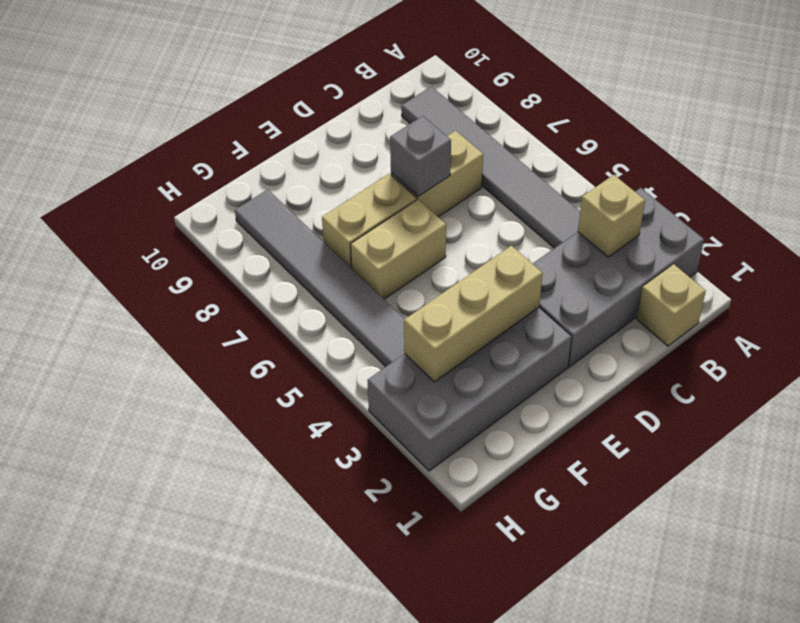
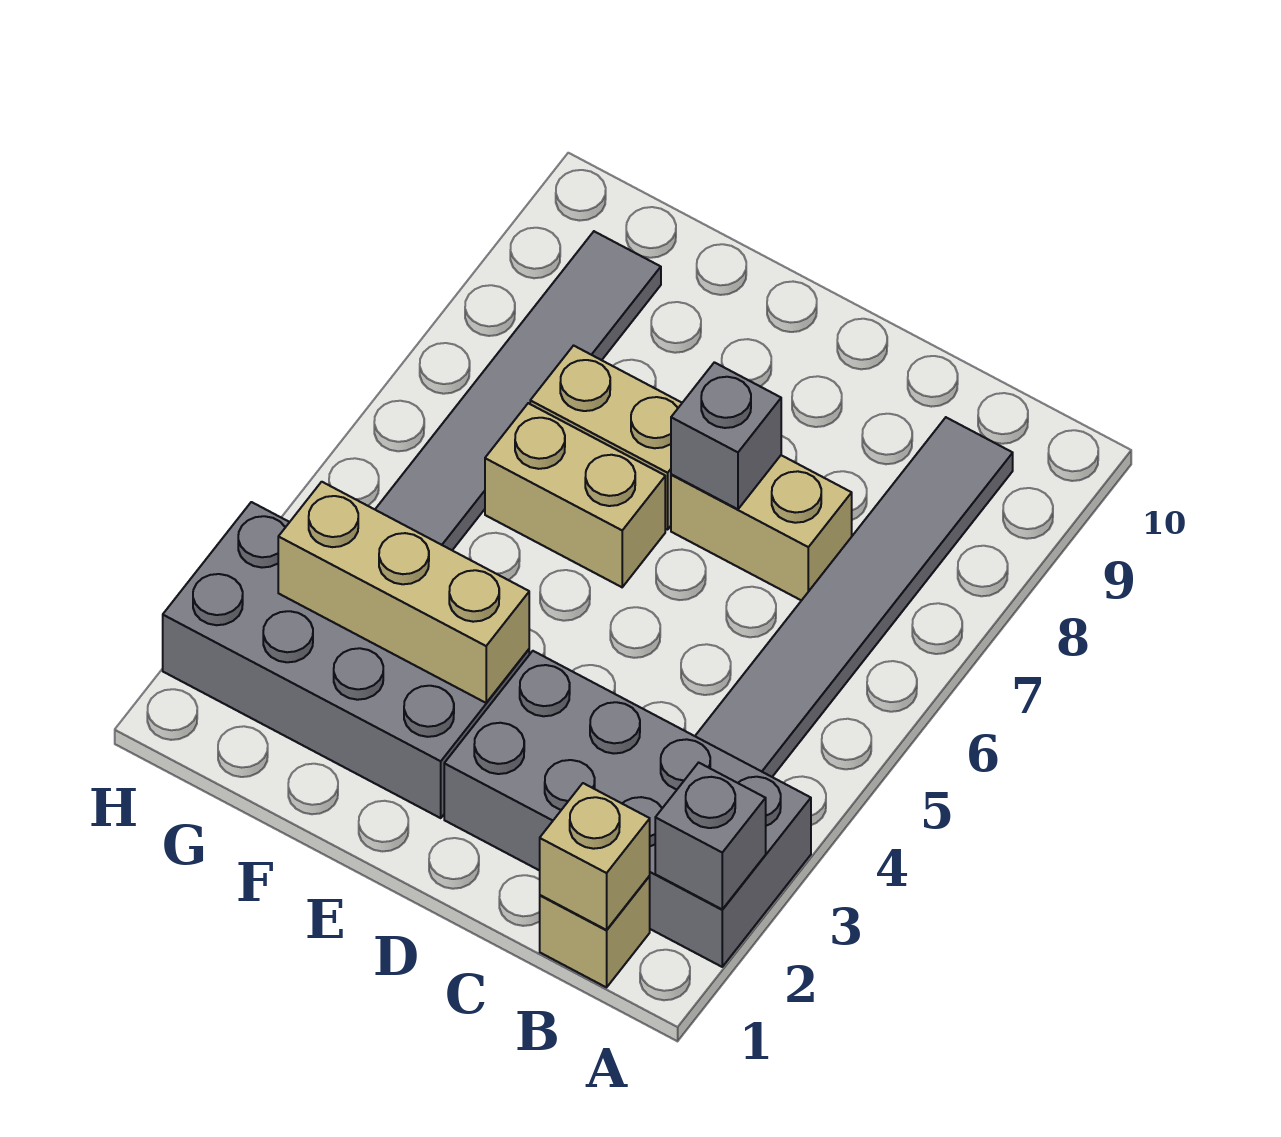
none -> grey brick A2 level 2
tan brick B3 level 2 -> tan brick B1 level 2

